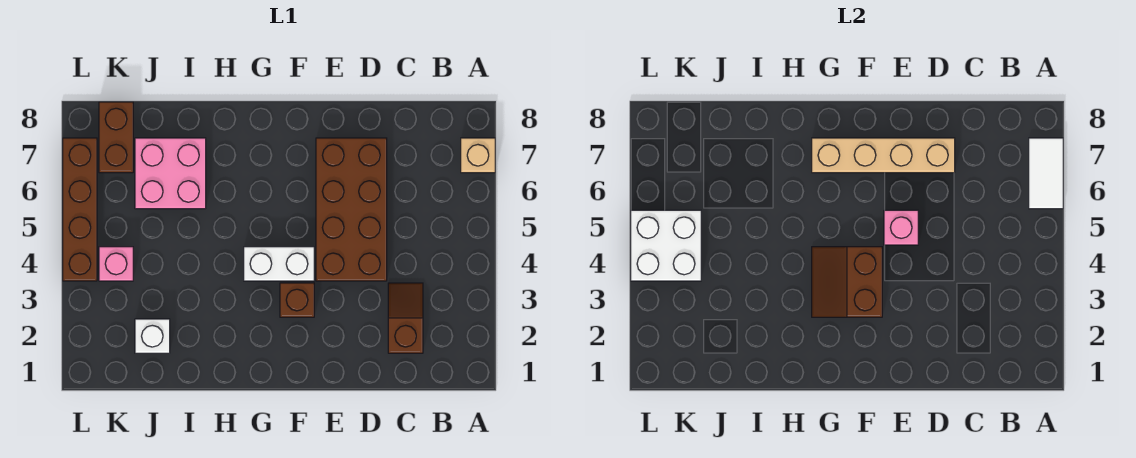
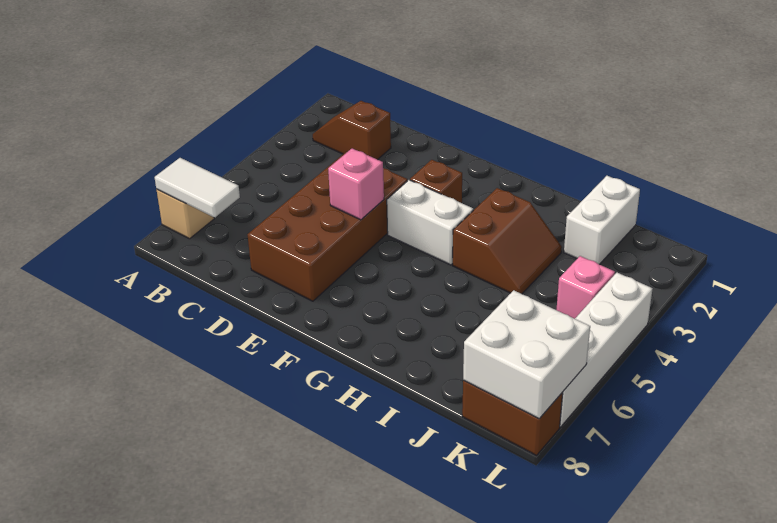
white tile A6:A7 level 2 -> white tile A7:B7 level 2
brown slope C2:C3 level 1 top 2 -> brown slope B2:C2 level 1 top C
tan brick D7:G7 level 2 -> none
brown slope F3:G4 level 2 top F -> brown slope H3:I4 level 1 top H
pink brick I6:J7 level 1 -> none
white brick J2 level 1 -> white brick J1:J2 level 1
white brick K4:L5 level 2 -> white brick K7:L8 level 2
brown brick K7:K8 level 1 -> brown brick K8:L8 level 1
brown brick L4:L7 level 1 -> white brick L4:L7 level 1

